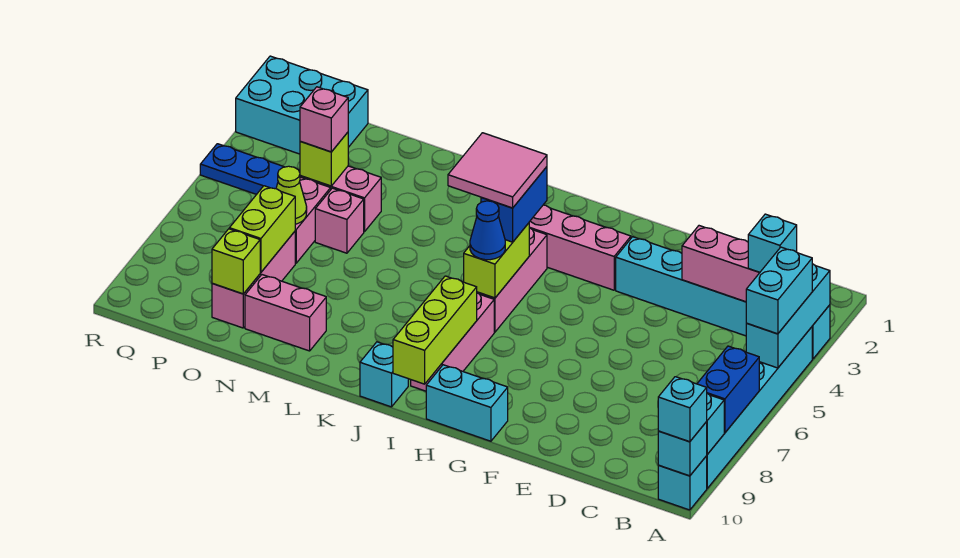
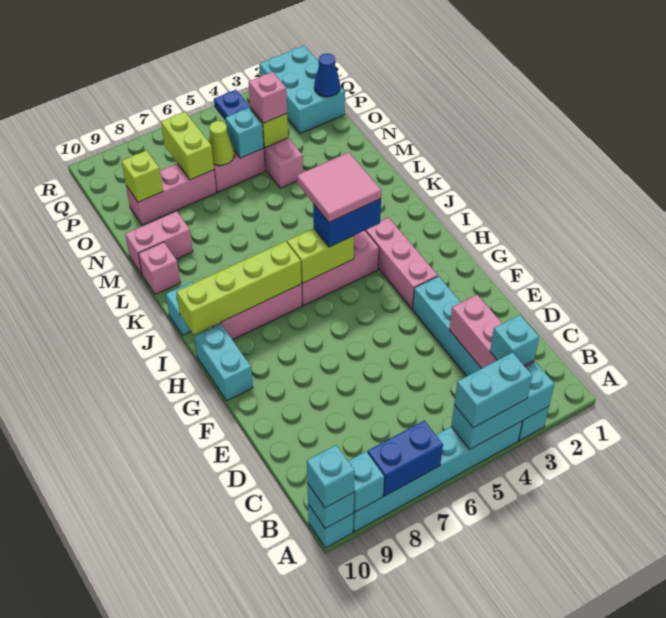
blue cone I6 level 3 -> blue cone P1 level 2
lime brick I8:I10 level 2 -> lime brick I7:I10 level 2
pink brick M9:N9 level 1 -> pink brick M9:M10 level 1
pink brick N5 level 1 -> pink brick L10 level 1
none -> cyan brick O5 level 2
lime brick O7:O8 level 2 -> lime brick O7:P7 level 2

